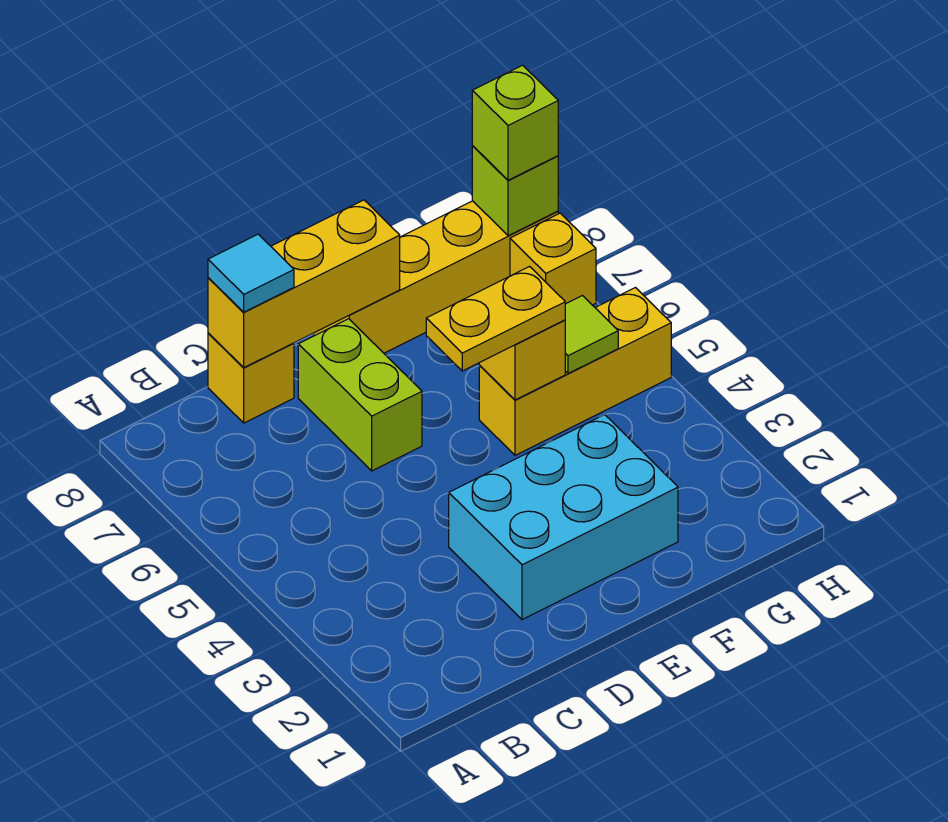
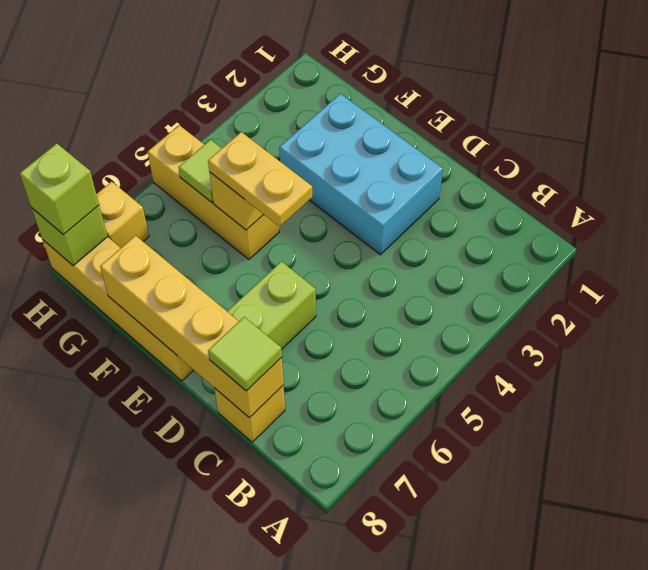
yellow brick C8:E8 level 2 -> yellow brick C8:F8 level 2
cyan tile C8 level 3 -> lime tile C8 level 3

